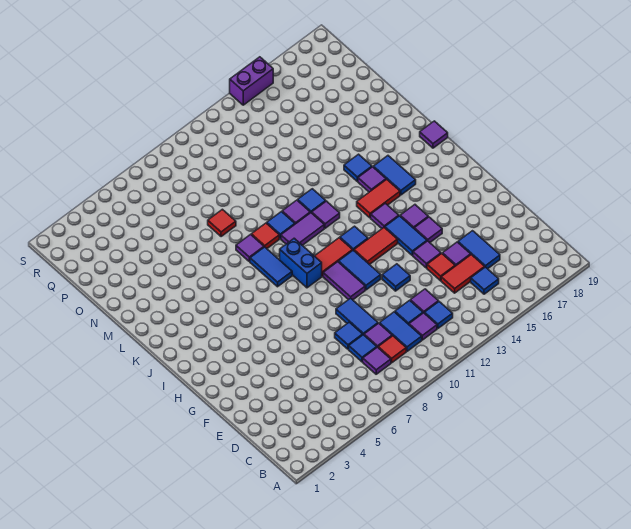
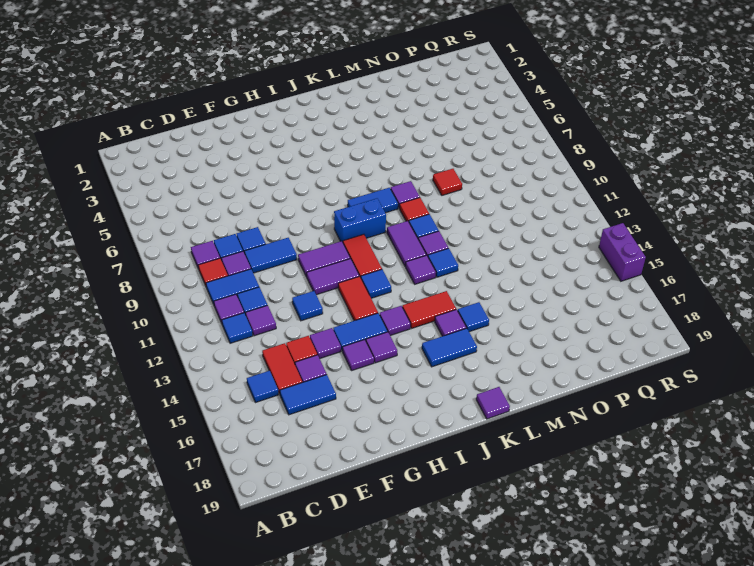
blue tile G11:H11 level 1 -> purple tile G11:H11 level 1
red tile J14:J15 level 1 -> red tile J14:K14 level 1

